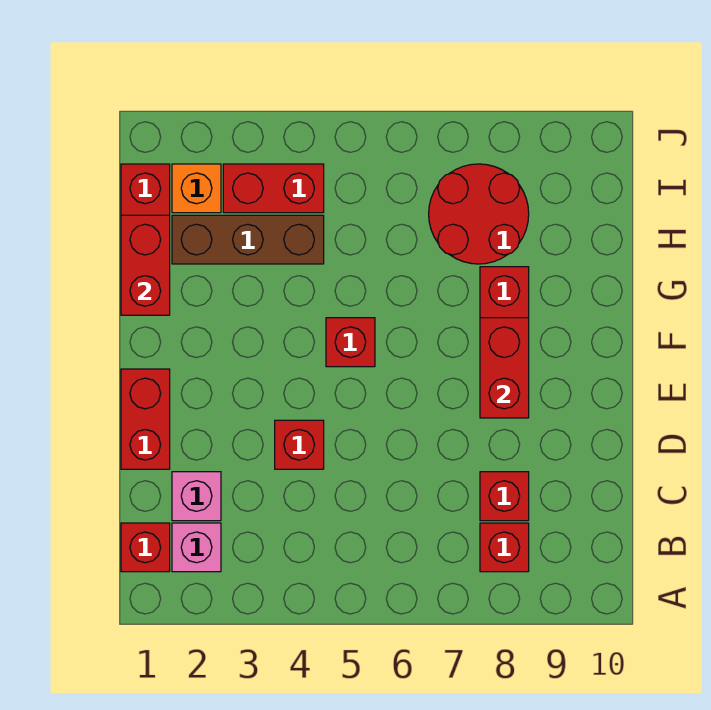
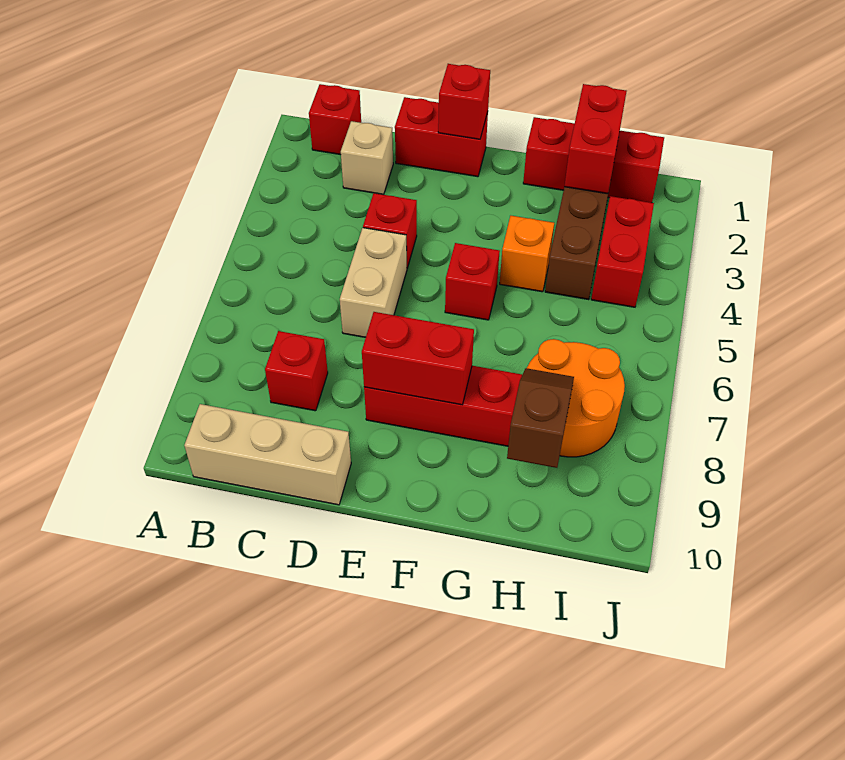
pink brick B2 level 1 -> none
red brick B8 level 1 -> red brick E1 level 2
none -> tan brick B10:D10 level 1
pink brick C2 level 1 -> tan brick C2 level 1
none -> tan brick D5:D6 level 1
red brick G1:H1 level 2 -> red brick H1:H2 level 2
red round brick H7:I8 level 1 -> orange round brick H7:I8 level 1
none -> brown slope H8:H9 level 2 top 9
orange brick I2 level 1 -> orange brick G4 level 1

